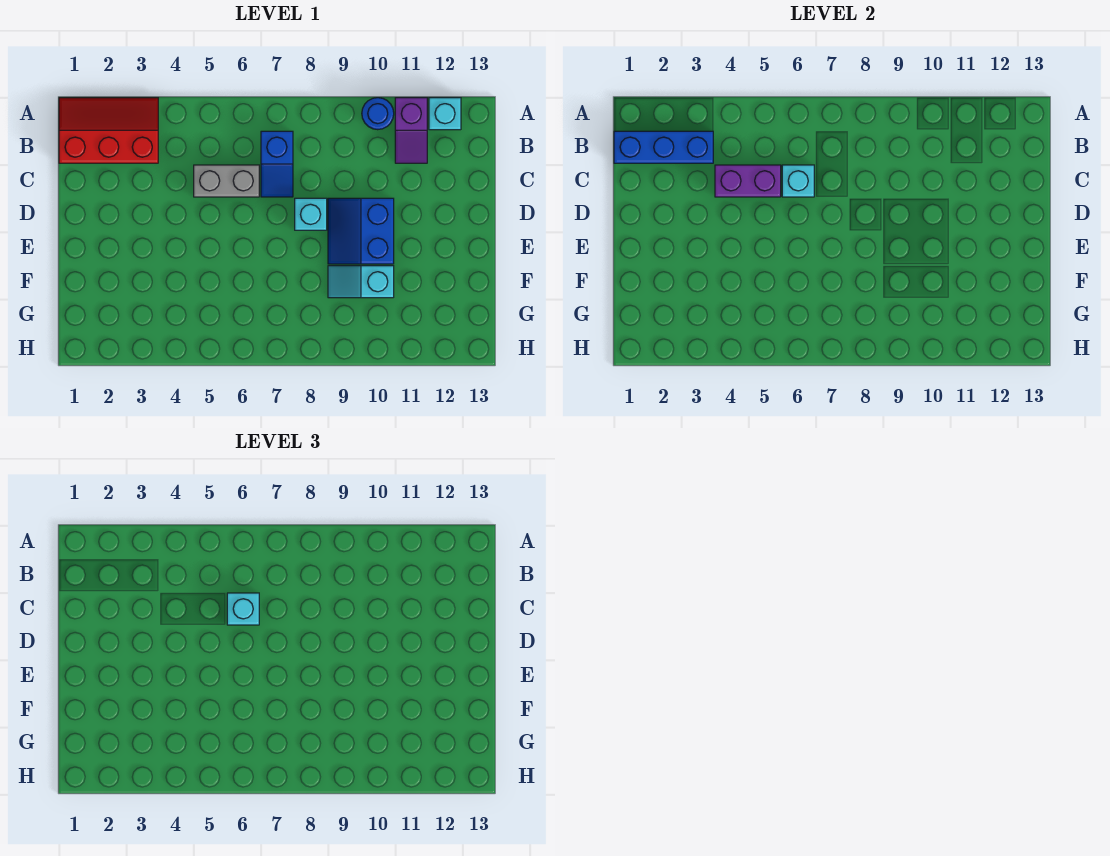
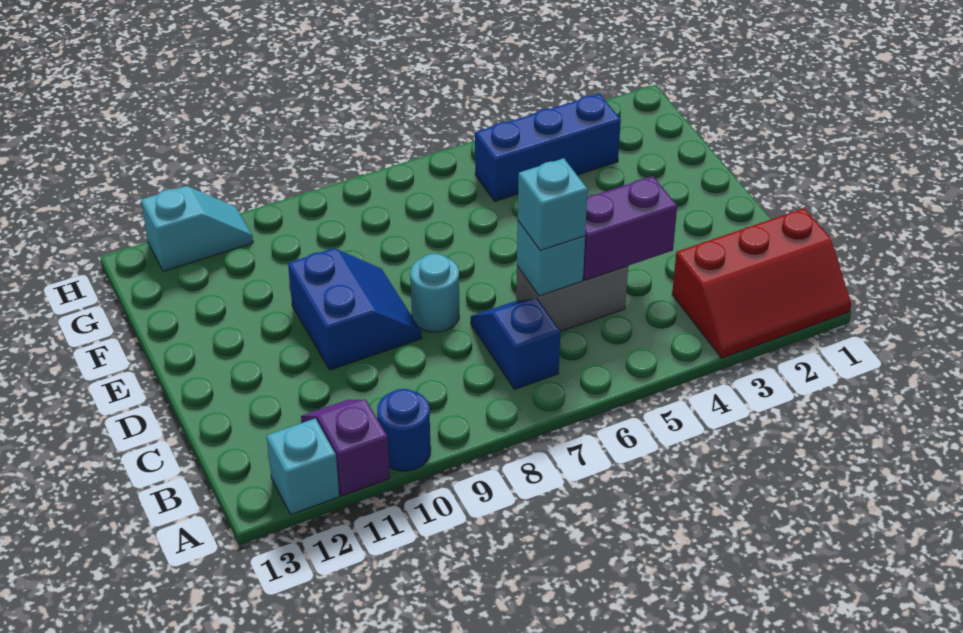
blue brick B1:B3 level 2 -> blue brick G3:G5 level 1
cyan brick D8 level 1 -> cyan round brick D8 level 1
cyan slope F9:F10 level 1 top 10 -> cyan slope H11:H12 level 1 top 12

